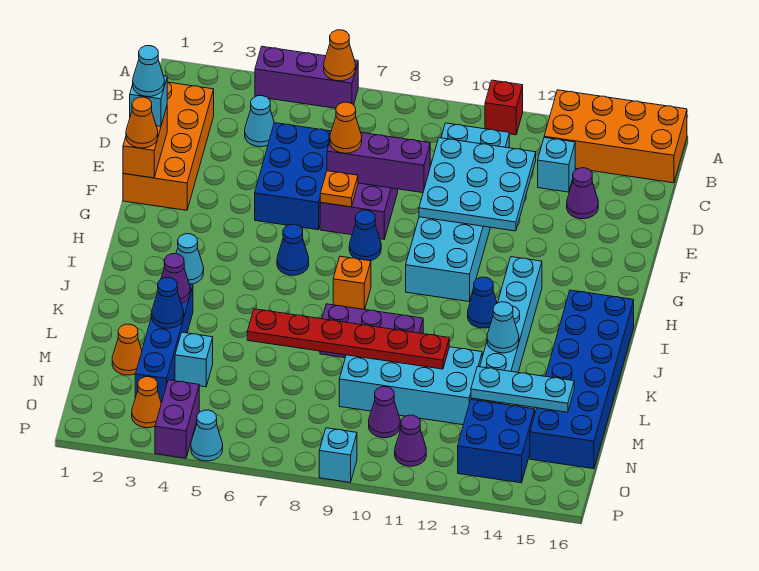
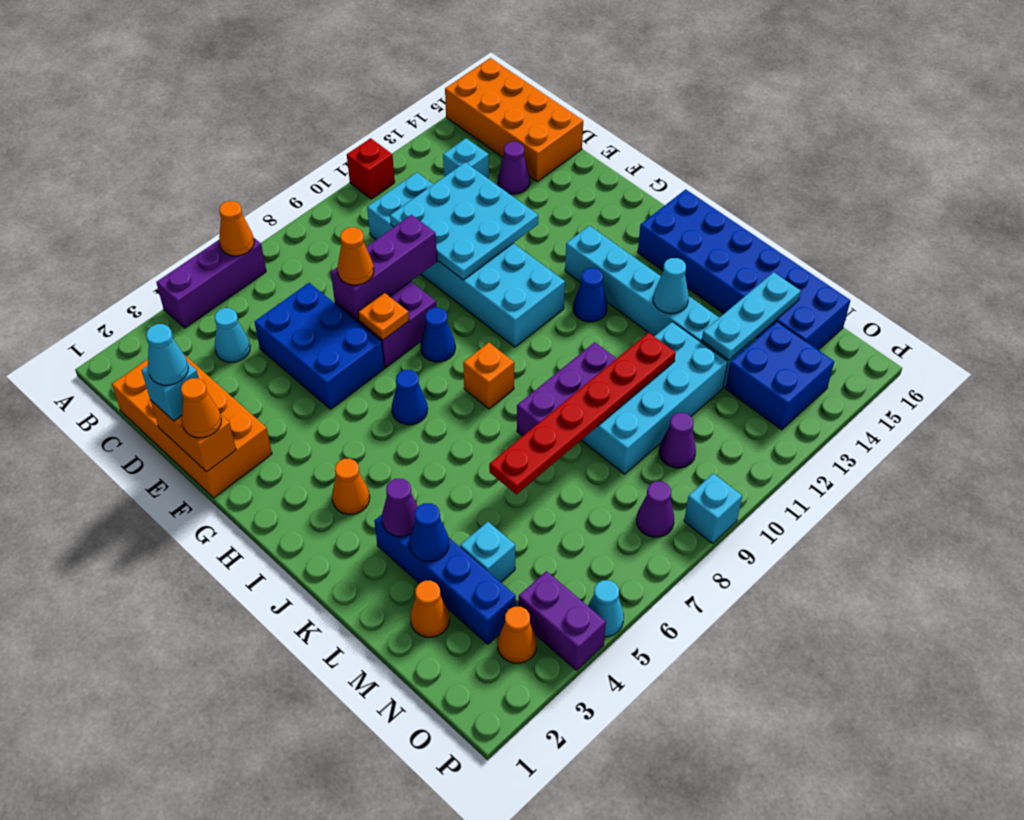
orange brick A13:B16 level 1 -> orange brick A15:D16 level 1
cyan cone I3 level 1 -> orange cone I3 level 1
purple cone O11 level 1 -> purple cone O8 level 1

